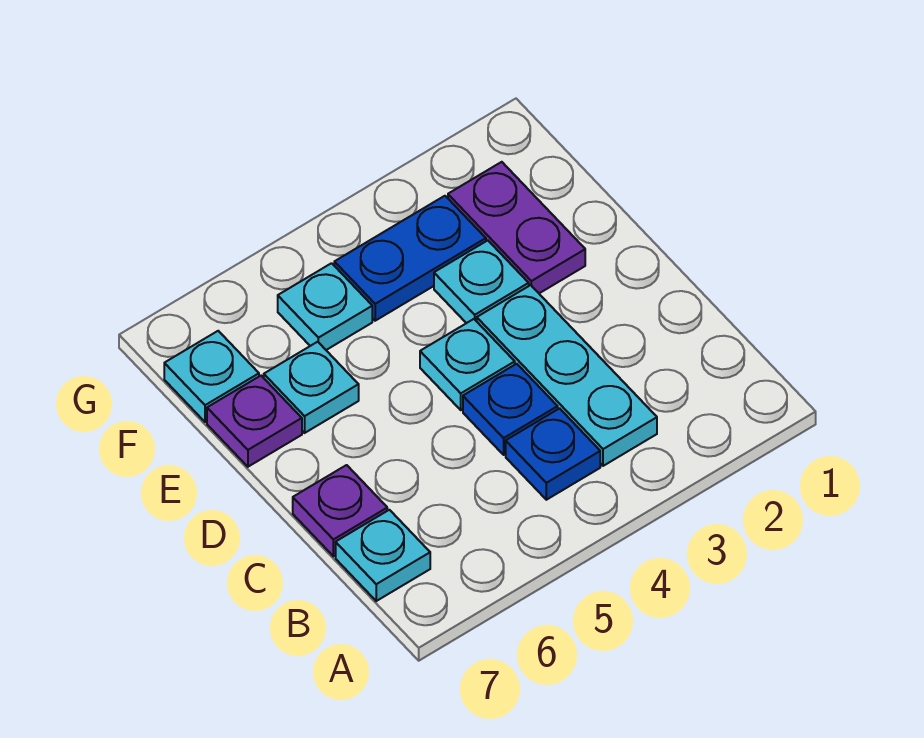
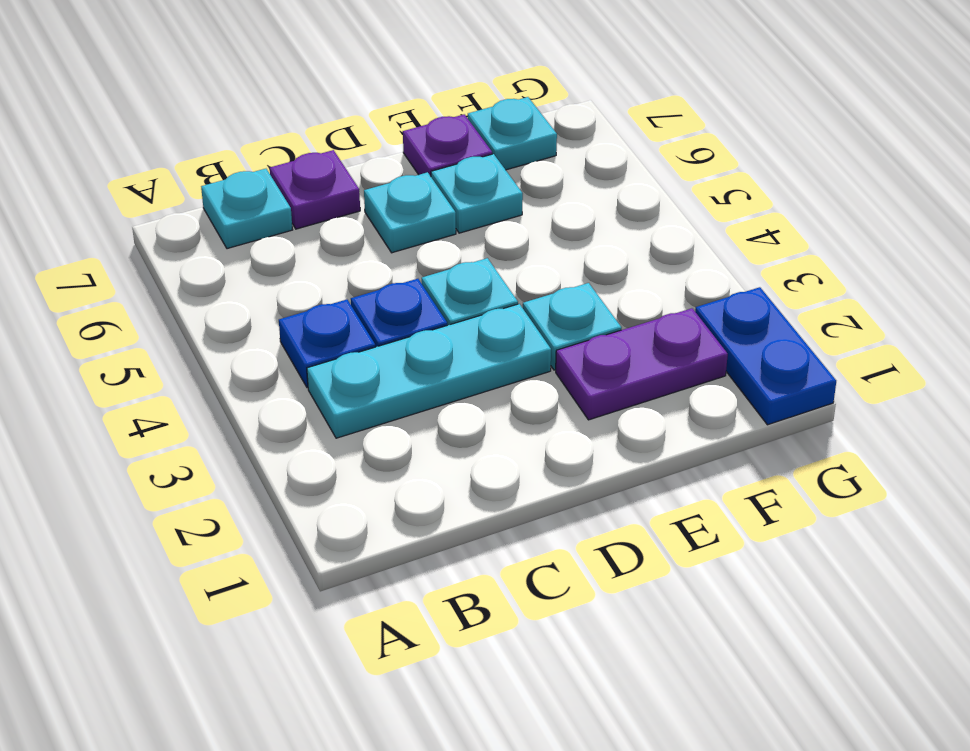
blue plate F3:F4 level 1 -> blue plate G1:G2 level 1
cyan plate F5 level 1 -> cyan plate D6 level 1

